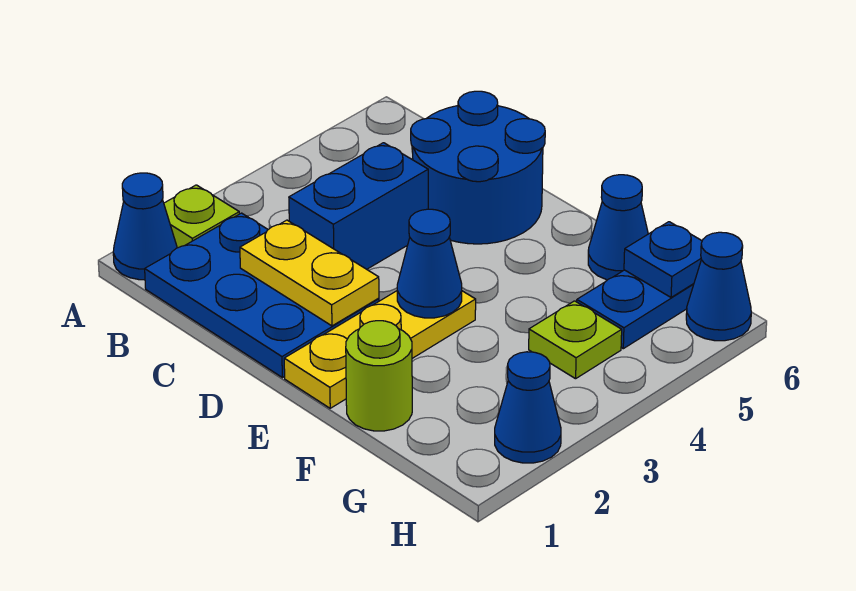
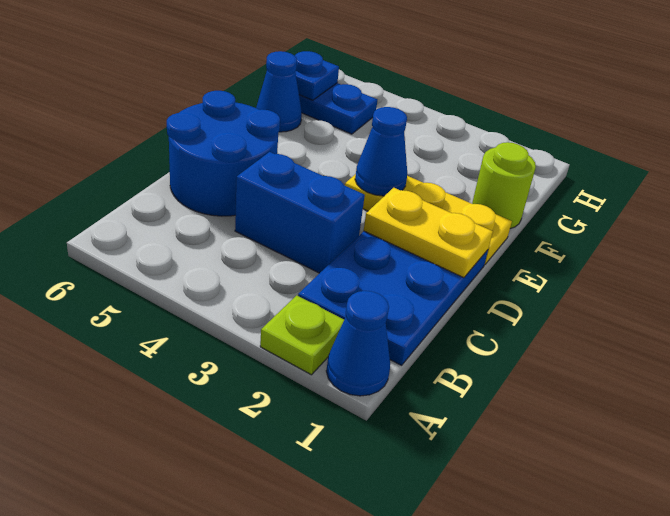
yellow plate C2:D2 level 2 -> yellow plate D1:D2 level 2
lime plate G4 level 1 -> none
blue cone H2 level 1 -> none
blue cone H6 level 1 -> none

